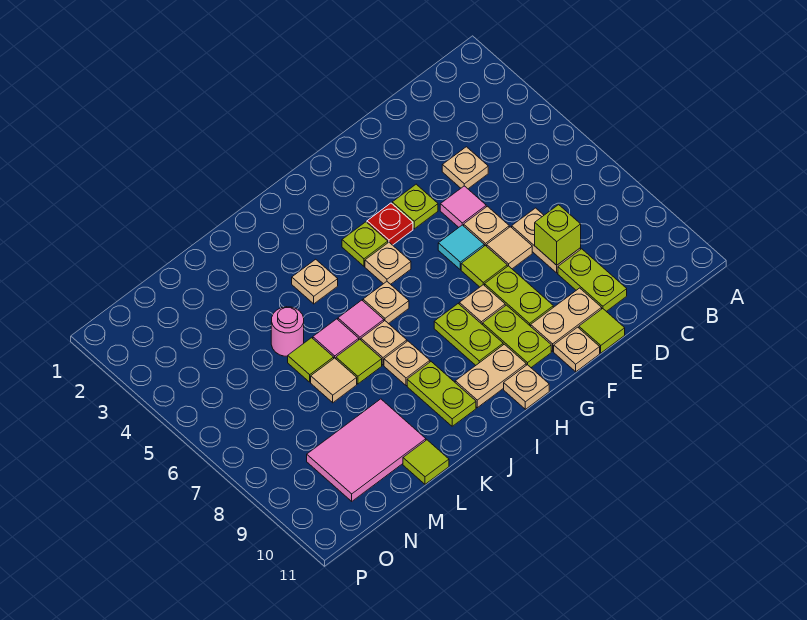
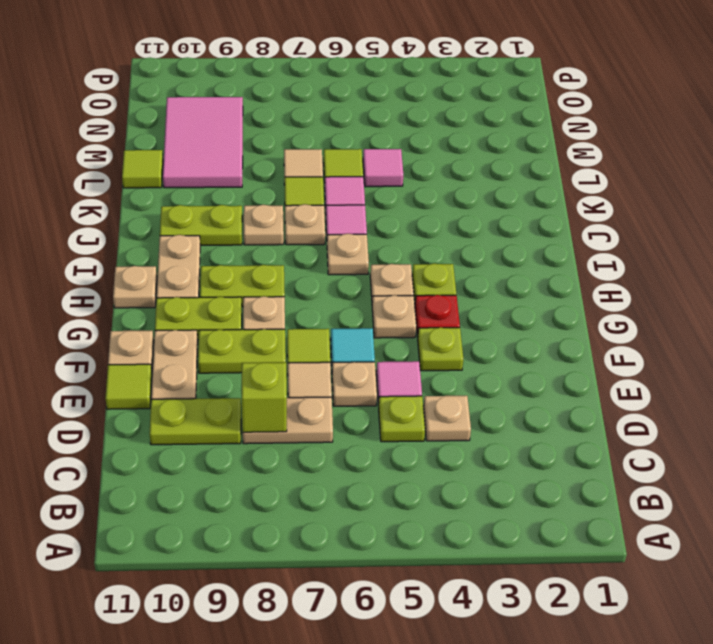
none -> lime plate D5 level 1
tan plate J4 level 1 -> tan plate G5 level 1
pink round brick L5 level 1 -> pink tile L5 level 1

